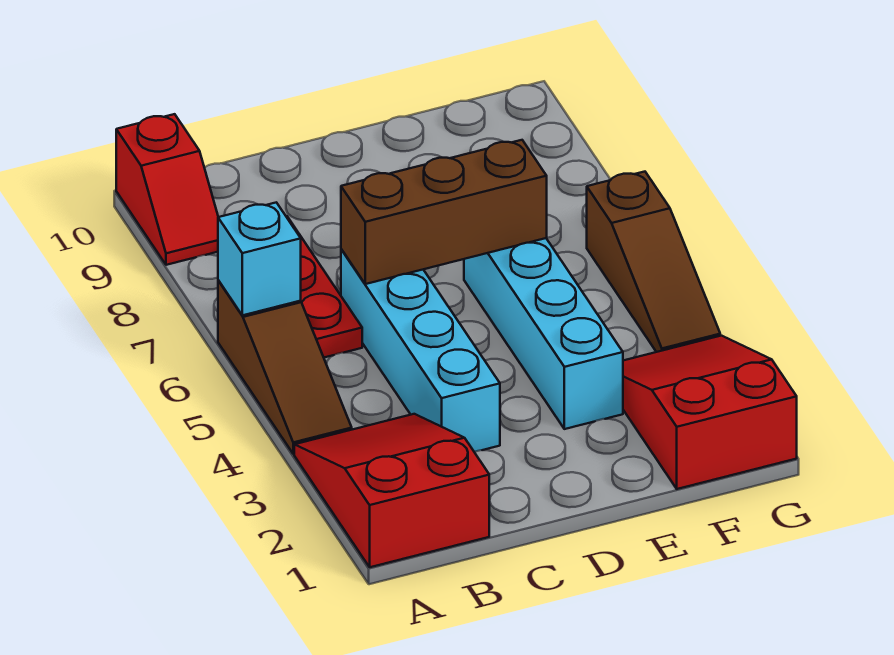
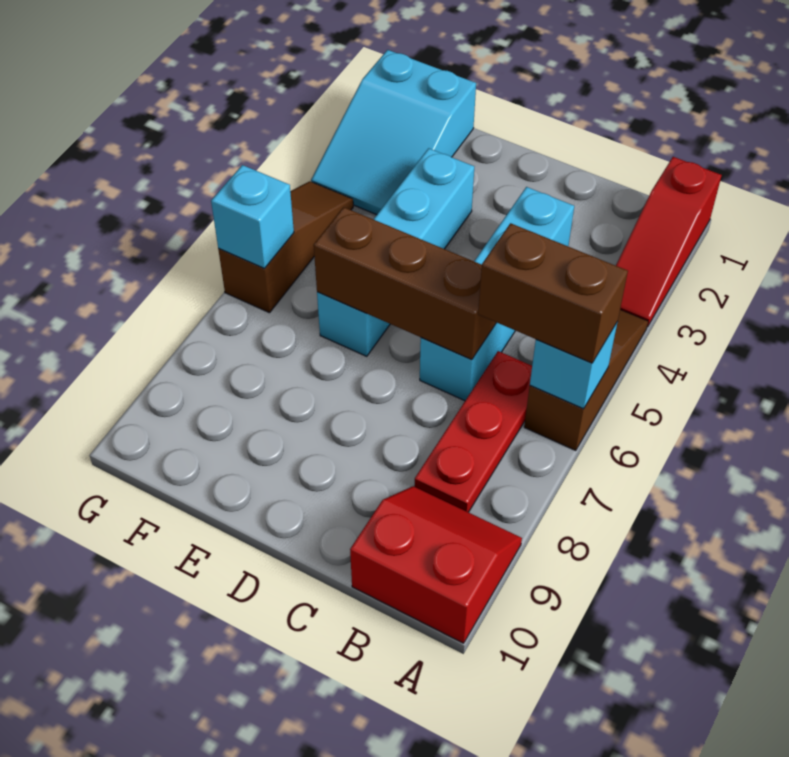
red slope A1:B3 level 1 top 1 -> red slope A1:A3 level 1 top 1
none -> brown brick A6:B6 level 3
red slope A9:A10 level 1 top 10 -> red slope A9:B10 level 1 top 10
red slope F1:G3 level 1 top 1 -> cyan slope F1:G3 level 1 top 1
none -> cyan brick G6 level 2

